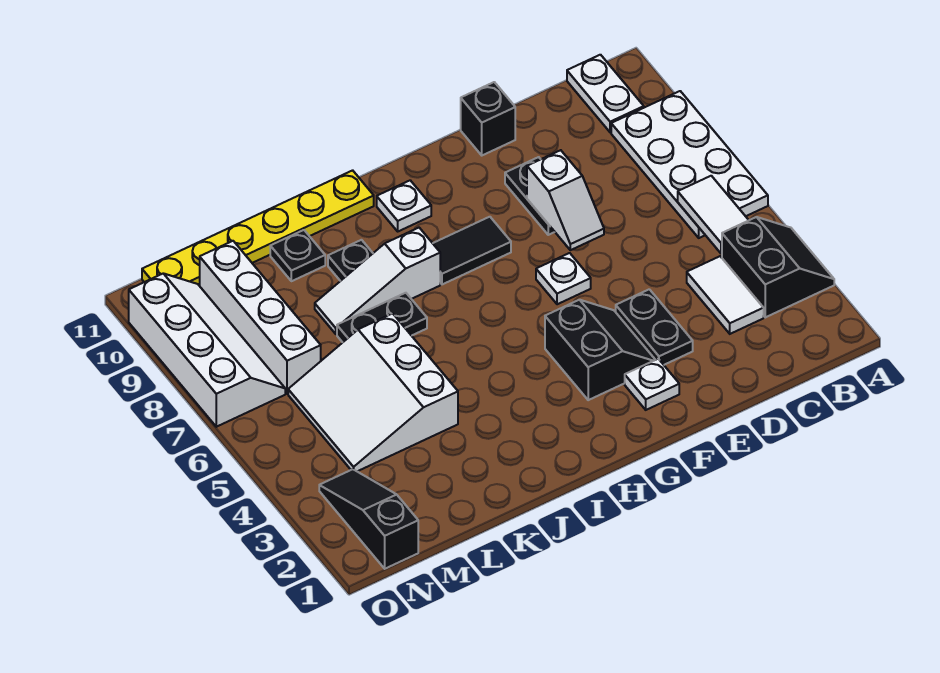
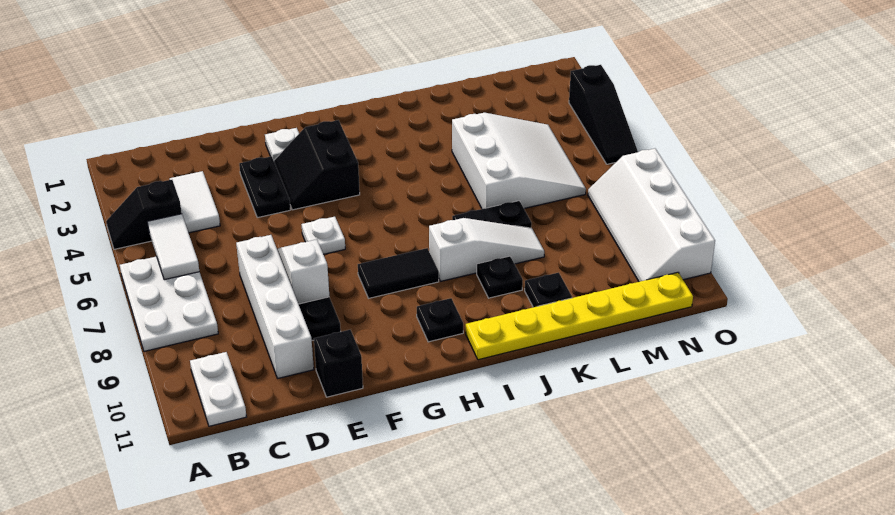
black slope A3:B4 level 1 top B -> black slope A4:B4 level 1 top B
white plate A6:B9 level 1 -> white plate A6:B8 level 1
white plate H10 level 1 -> black plate H10 level 1
white brick M7:M10 level 1 -> white brick D7:D10 level 1
black slope N1:N3 level 1 top 1 -> black slope O3:O5 level 1 top 3

